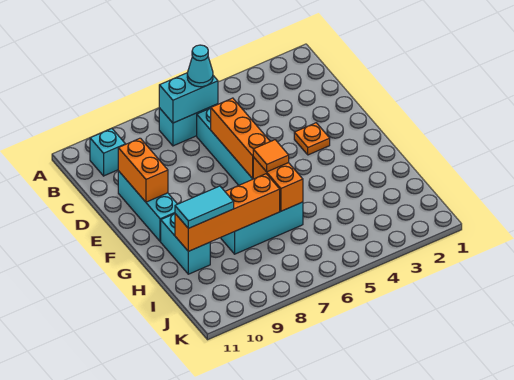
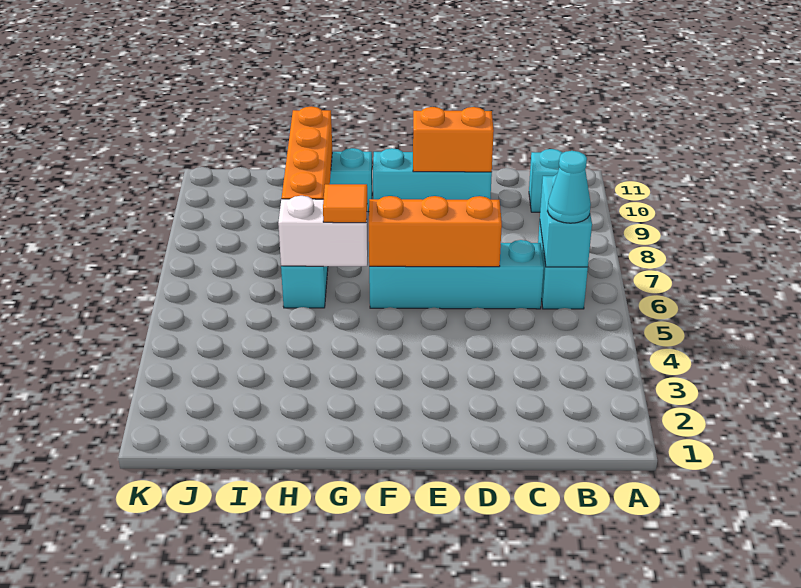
orange plate E3 level 1 -> none
orange brick G6:H6 level 2 -> white brick G6:H6 level 2
cyan tile H9:H10 level 3 -> none

